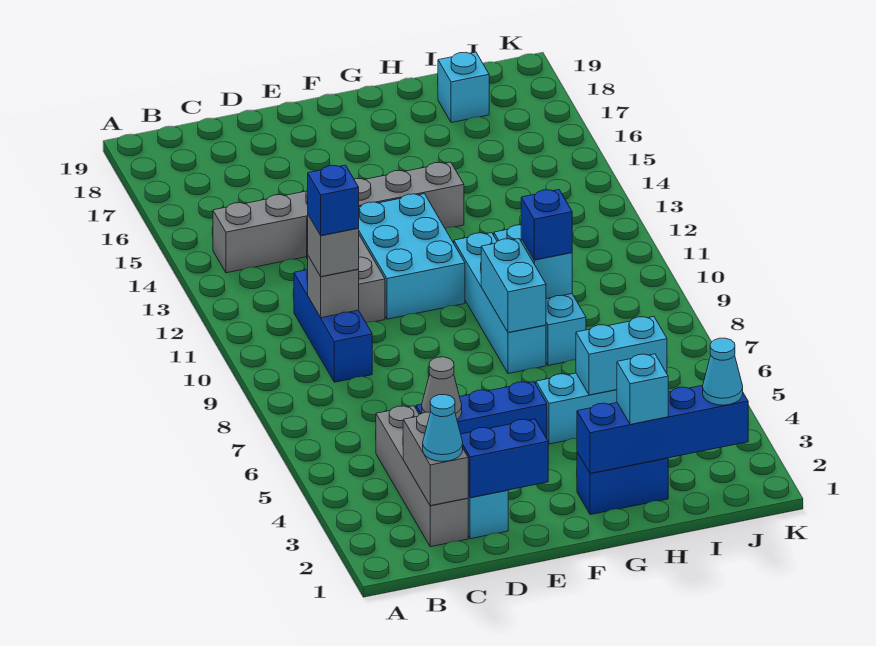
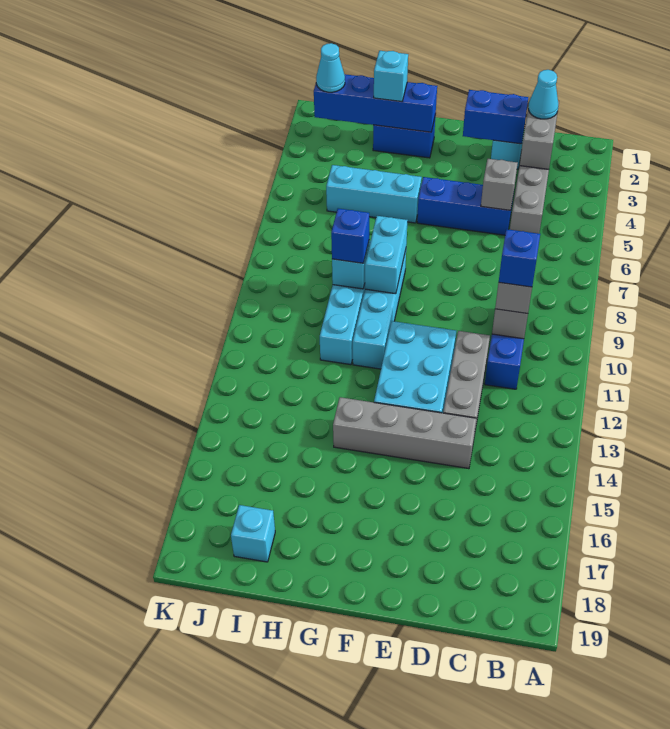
grey brick B14:G14 level 1 -> grey brick D14:G14 level 1
grey cone D5 level 2 -> grey brick D5 level 2
cyan brick H5:I5 level 2 -> none

